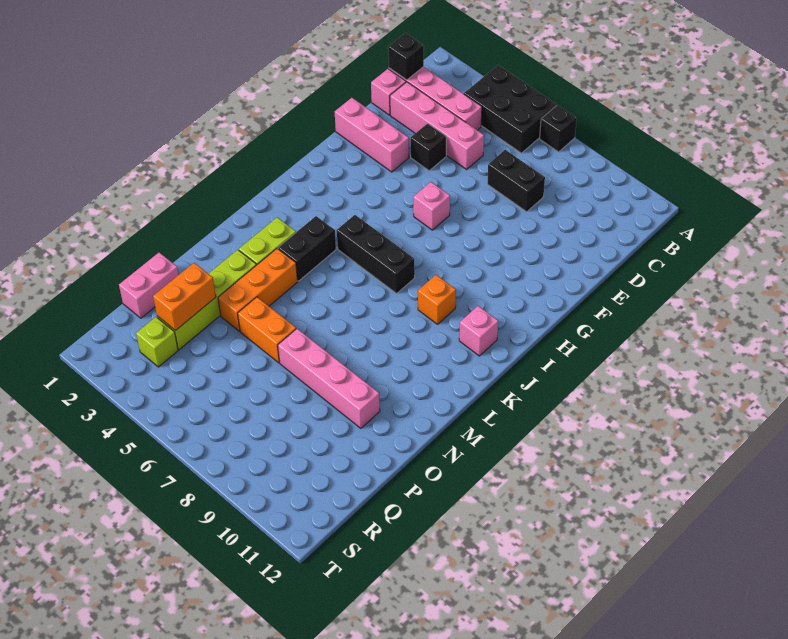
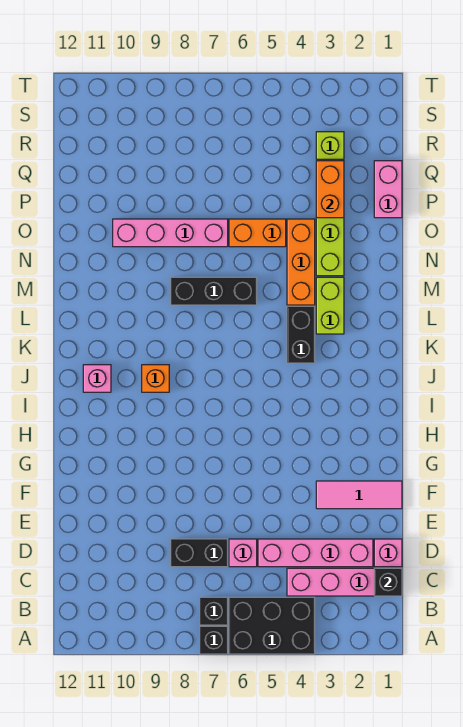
black brick E4 level 1 -> black brick B7 level 1
pink brick F1:F3 level 1 -> pink tile F1:F3 level 1
pink brick G6 level 1 -> pink brick D6 level 1
black brick J5:J7 level 1 -> black brick M6:M8 level 1

